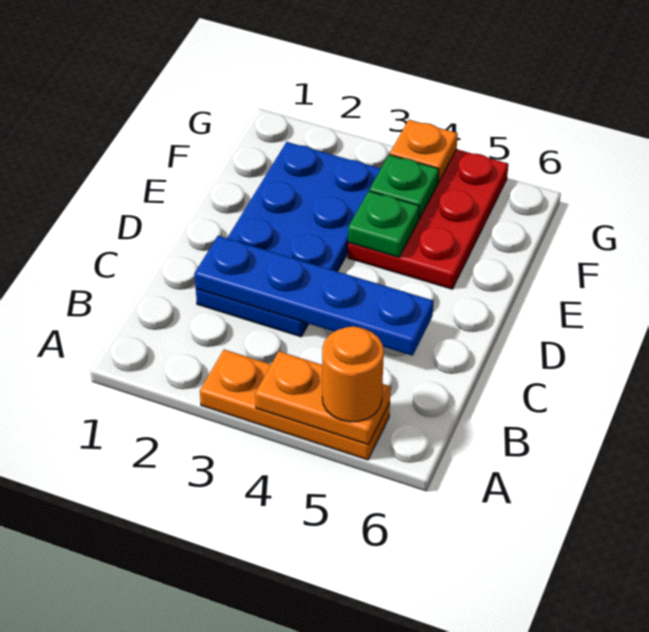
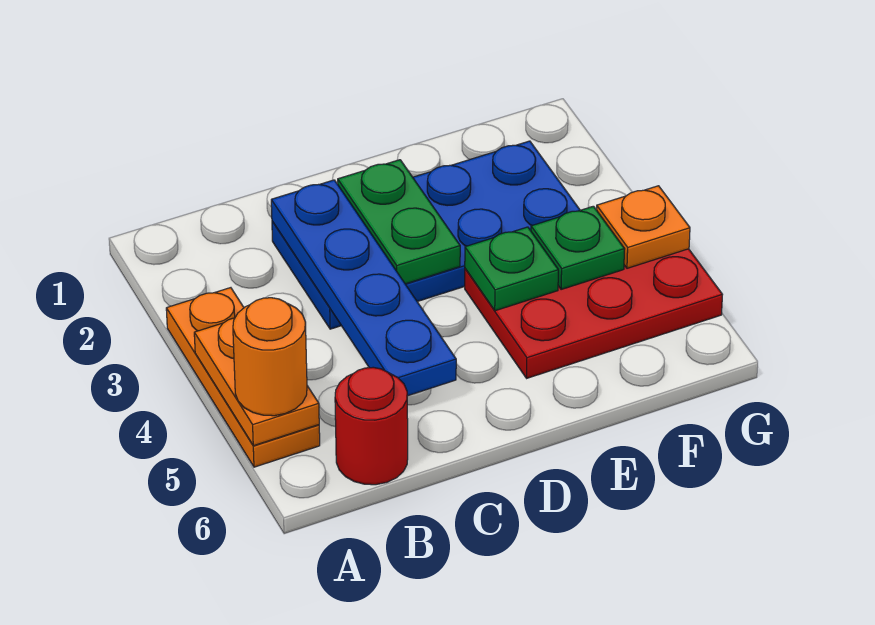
none -> red round brick B6 level 1
none -> green plate D2:D3 level 2

